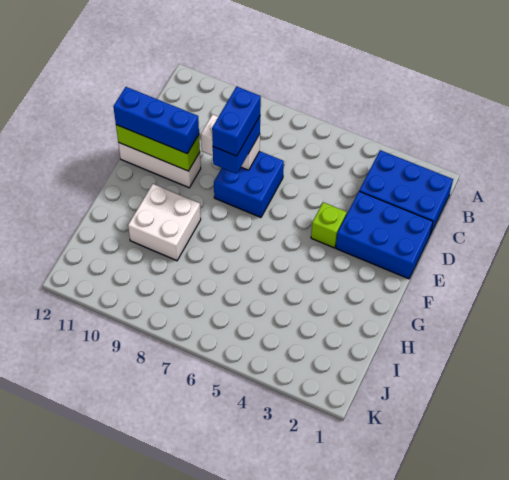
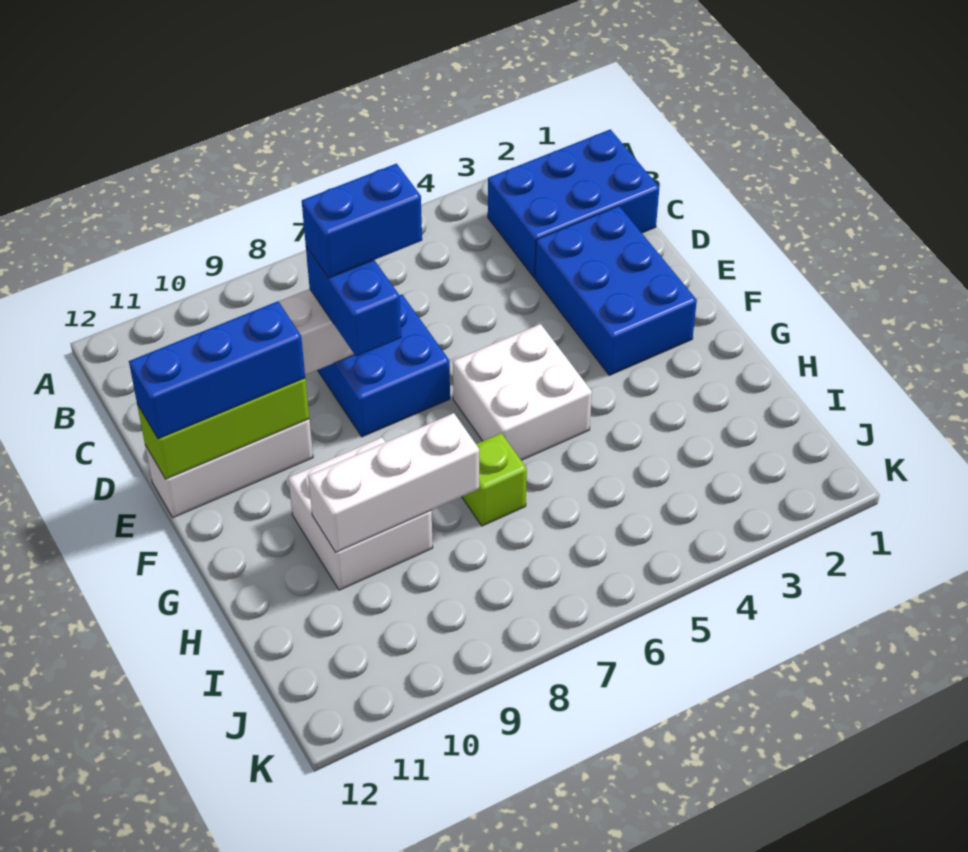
blue brick D1:E3 level 1 -> blue brick D2:F3 level 1
blue brick D8:E8 level 4 -> blue brick D7:D8 level 4
lime brick E4 level 1 -> lime brick H7 level 1
none -> white brick F5:G6 level 1
none -> white brick H8:H10 level 2

